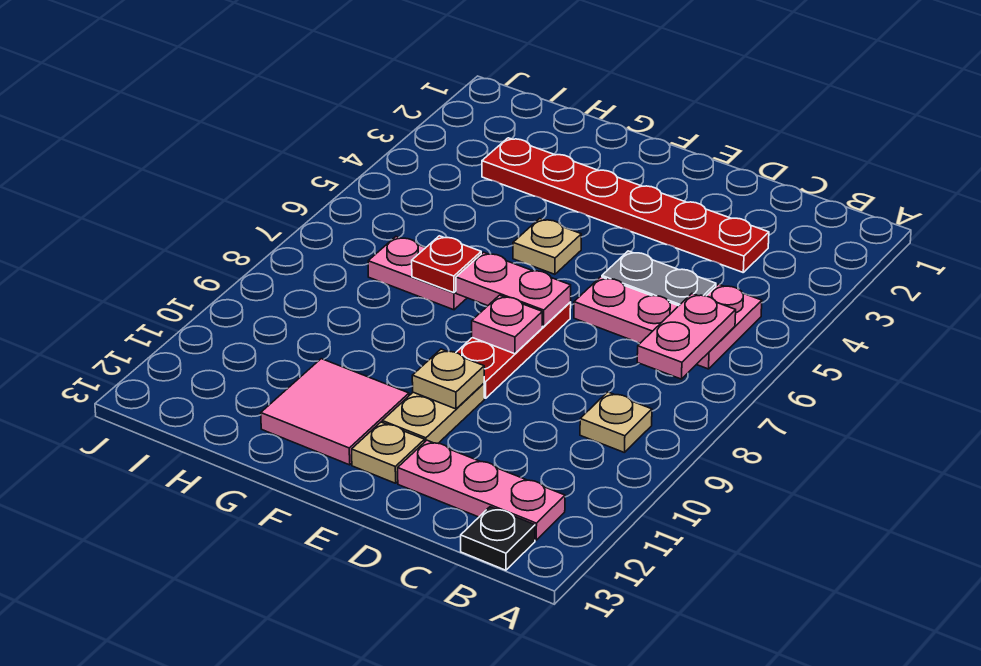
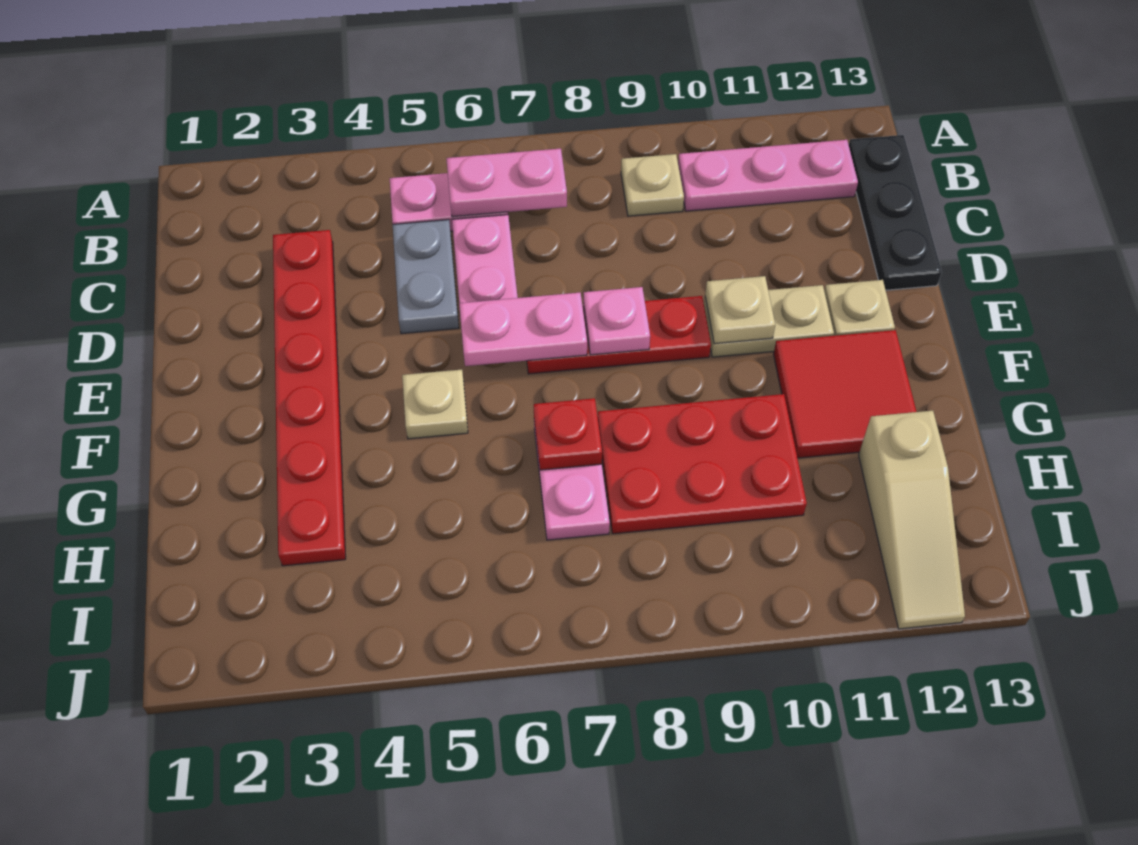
pink plate B12:D12 level 1 -> pink plate B10:B12 level 1
black plate B13 level 1 -> black plate B13:D13 level 1
pink plate E7:F7 level 2 -> pink plate E6:E7 level 2
pink tile F11:G12 level 1 -> red tile F11:G12 level 1
none -> red plate G8:H10 level 1
none -> tan slope H12:J12 level 1 top H

